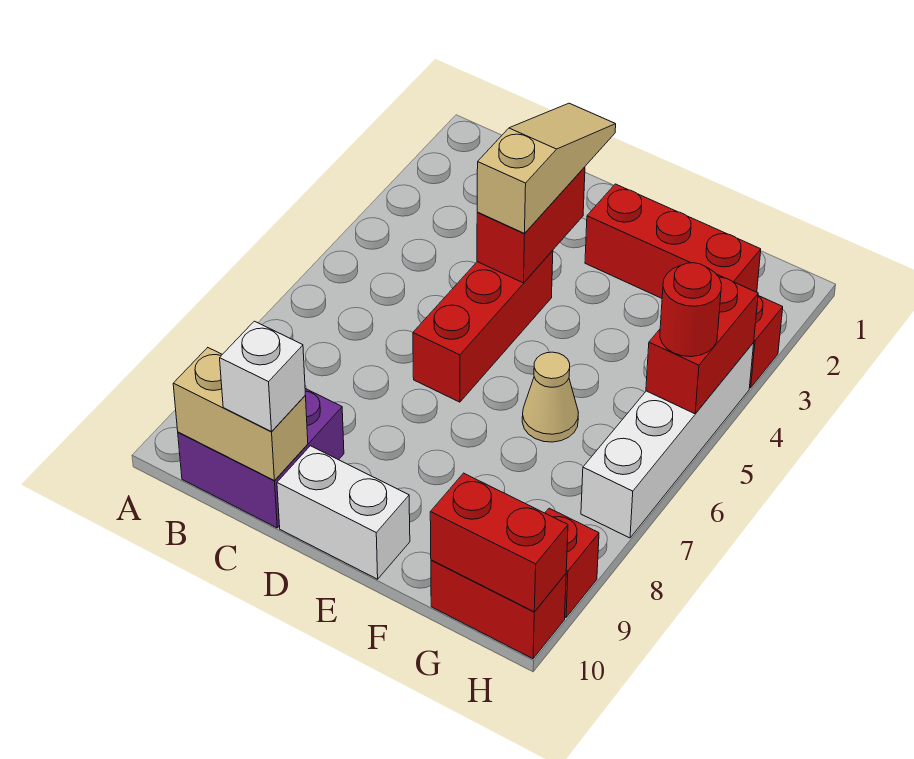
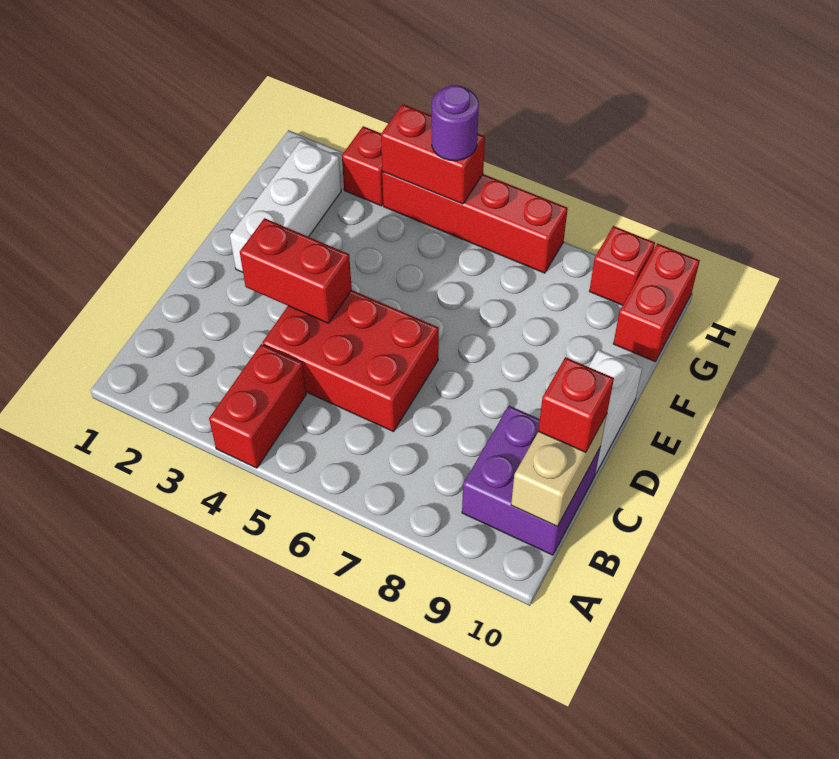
white brick C10 level 3 -> red brick C10 level 3
tan slope D2:D4 level 3 top 4 -> none
red brick D4:D6 level 1 -> red brick C4:D6 level 1
red brick E2:G2 level 1 -> white brick E2:G2 level 1
tan cone F6 level 1 -> none
red brick G10:H10 level 2 -> red brick A4:B4 level 1
white brick H4:H7 level 1 -> red brick H4:H7 level 1
red round brick H5 level 3 -> purple round brick H5 level 3

